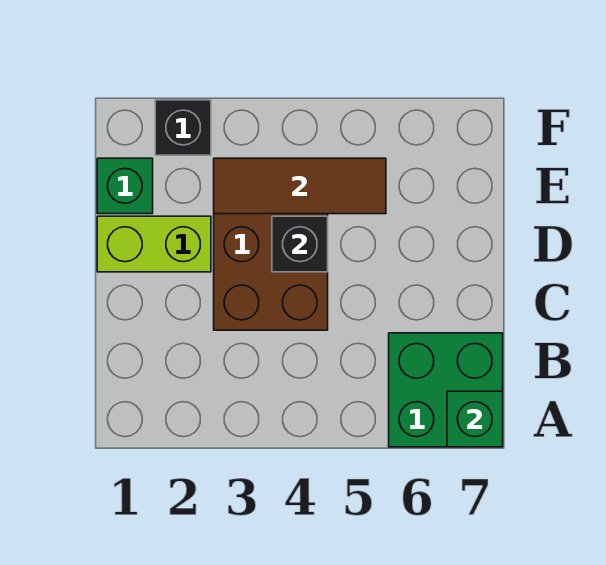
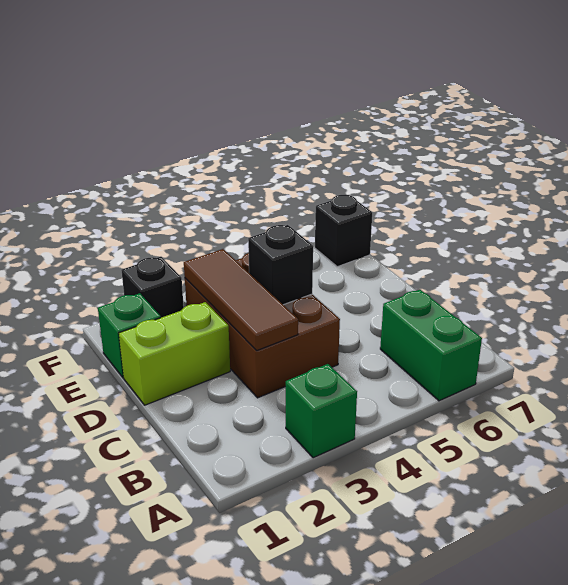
green brick A6:B7 level 1 -> green brick A6:B6 level 1
green brick A7 level 2 -> green brick A3 level 1
brown tile E3:E5 level 2 -> brown tile C3:E3 level 2
none -> black brick F7 level 1

